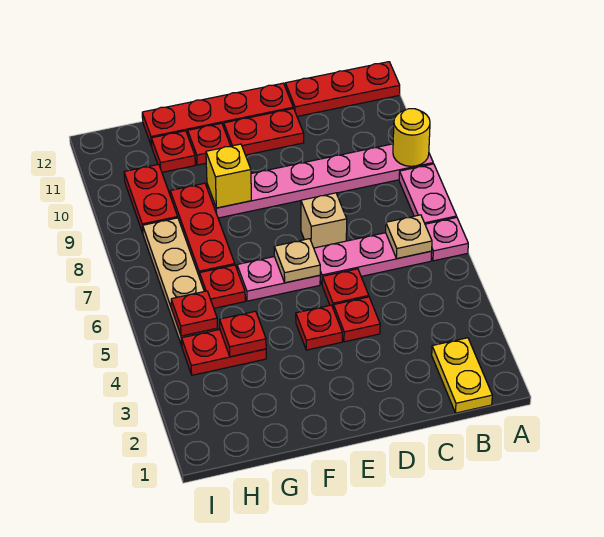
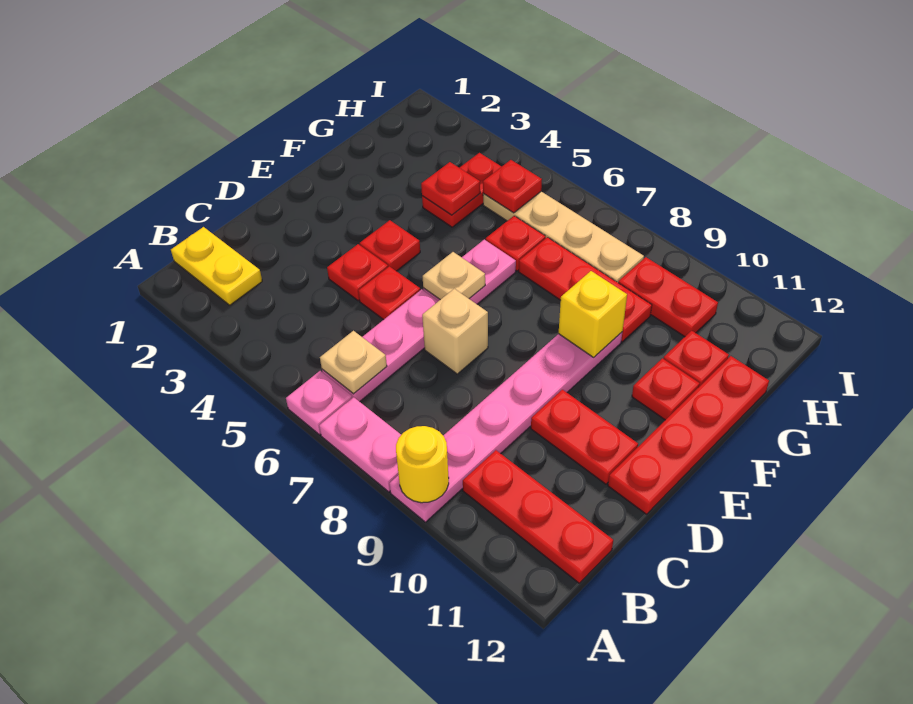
red plate A12:C12 level 1 -> red plate B10:B12 level 1
red plate D11:E11 level 1 -> red plate D10:D11 level 1

